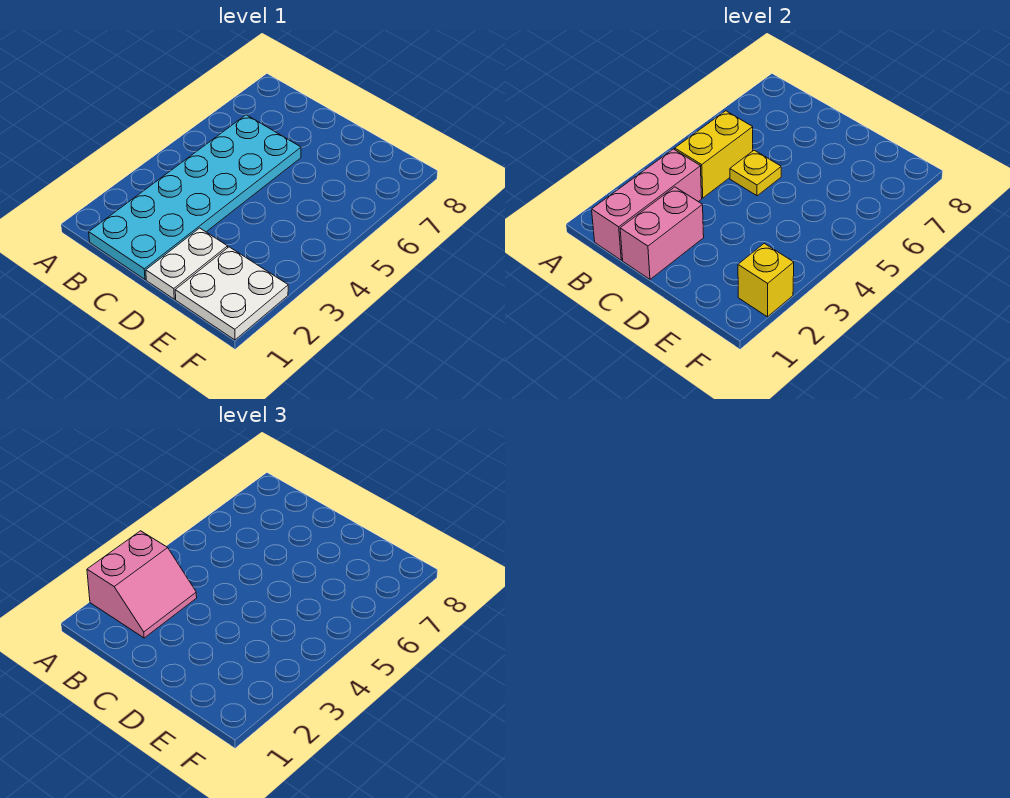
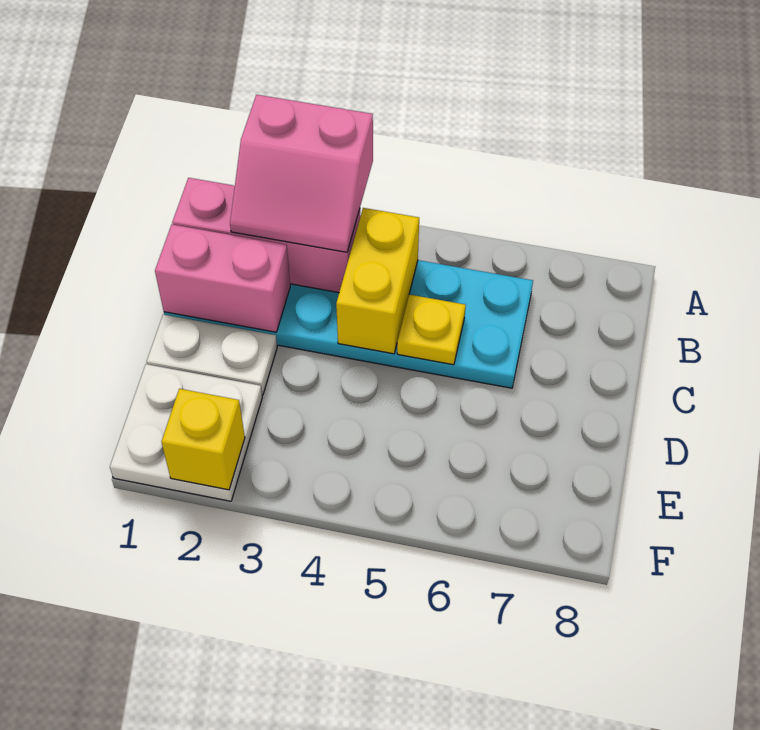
yellow brick B4:B5 level 2 -> yellow brick B4:C4 level 2

